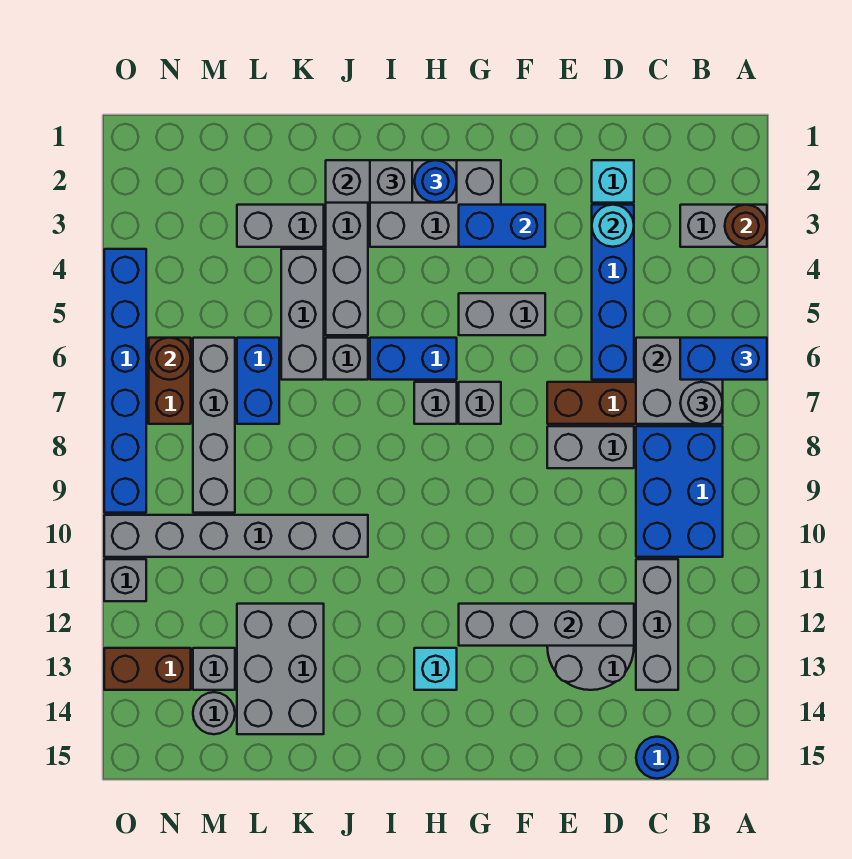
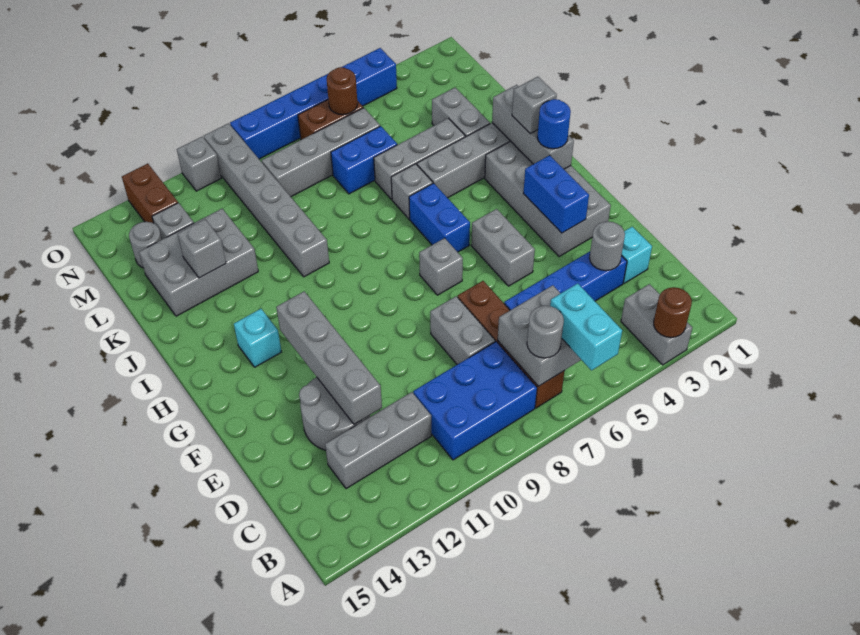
blue brick A6:B6 level 3 -> cyan brick A6:B6 level 3
blue round brick C15 level 1 -> none
cyan round brick D3 level 2 -> grey round brick D3 level 2
grey brick G2:I3 level 1 -> grey brick F2:I3 level 1
grey brick H7 level 1 -> grey brick K13 level 2

